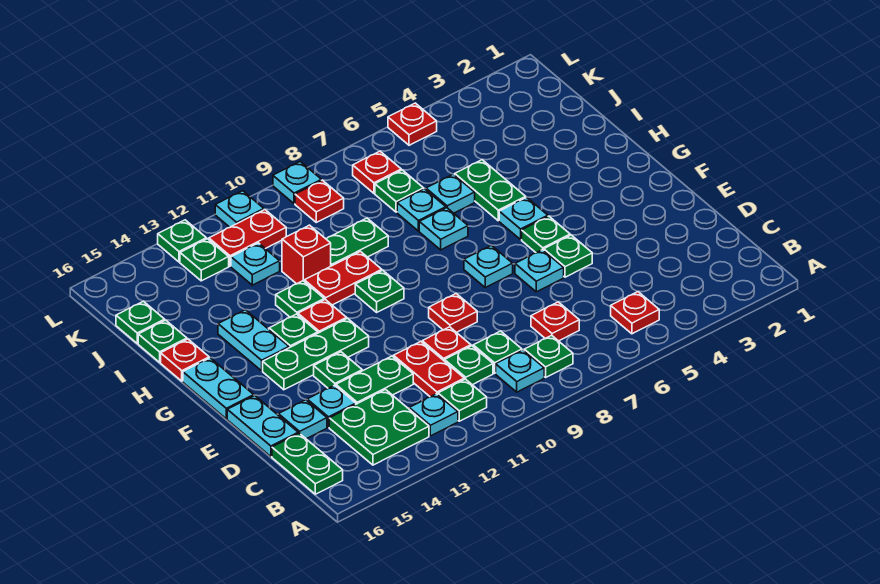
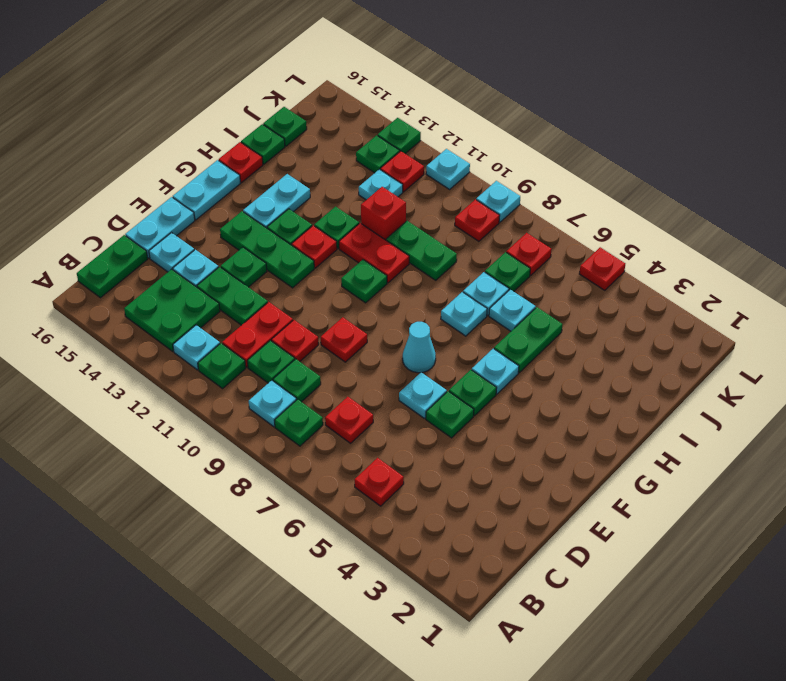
cyan plate F7 level 1 -> cyan cone F7 level 1
red plate K11:K12 level 1 -> red plate K12 level 1

